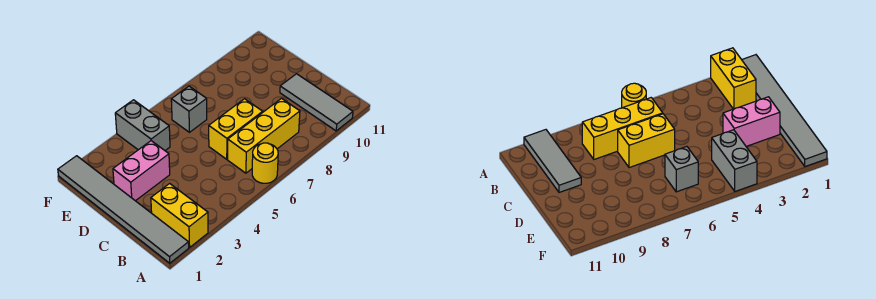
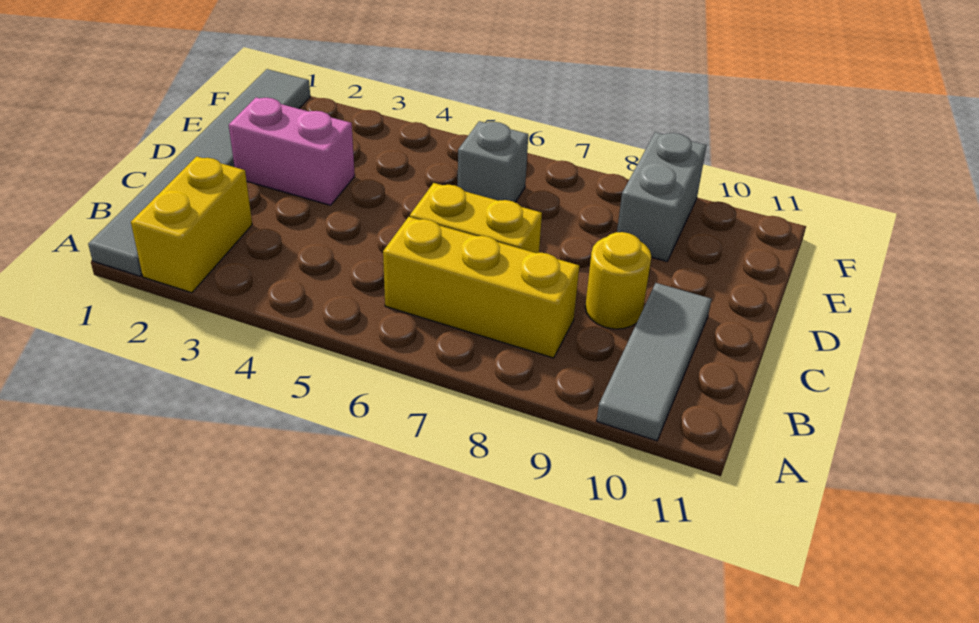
yellow round brick A6 level 1 -> yellow round brick C9 level 1
grey brick E4:F4 level 1 -> grey brick E9:F9 level 1

